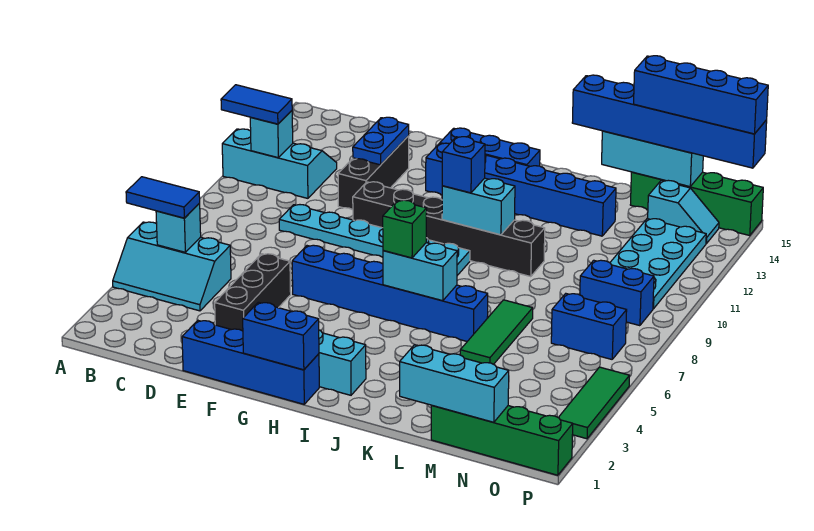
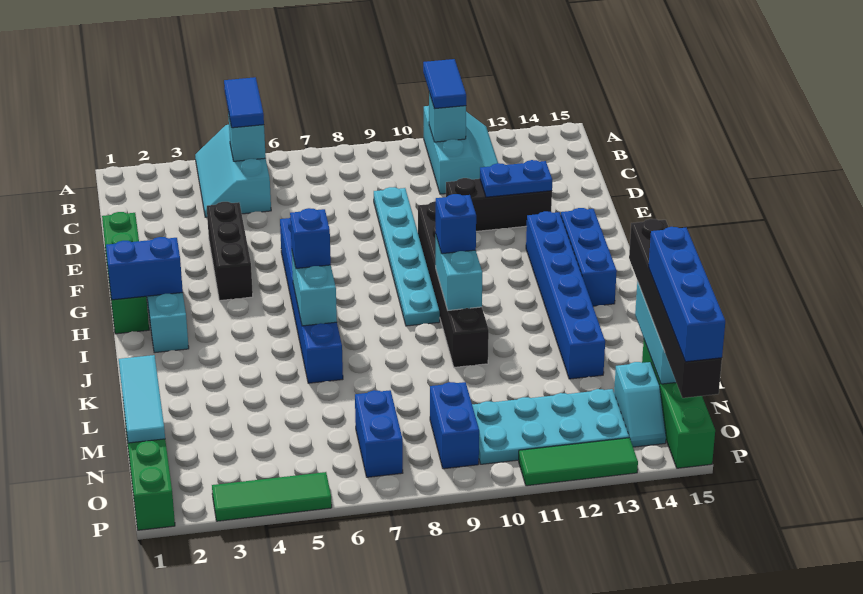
blue brick E1:H1 level 1 -> green brick E1:H1 level 1
black brick E3:E5 level 1 -> black brick E4:G4 level 1
blue brick G1:H1 level 2 -> blue brick H1:H2 level 2
green brick I6 level 3 -> blue brick I6 level 3
blue brick K15:P15 level 3 -> black brick K15:P15 level 3
cyan brick L1:N1 level 2 -> cyan tile L1:N1 level 2
green tile L5:L7 level 1 -> green tile P11:P13 level 1

